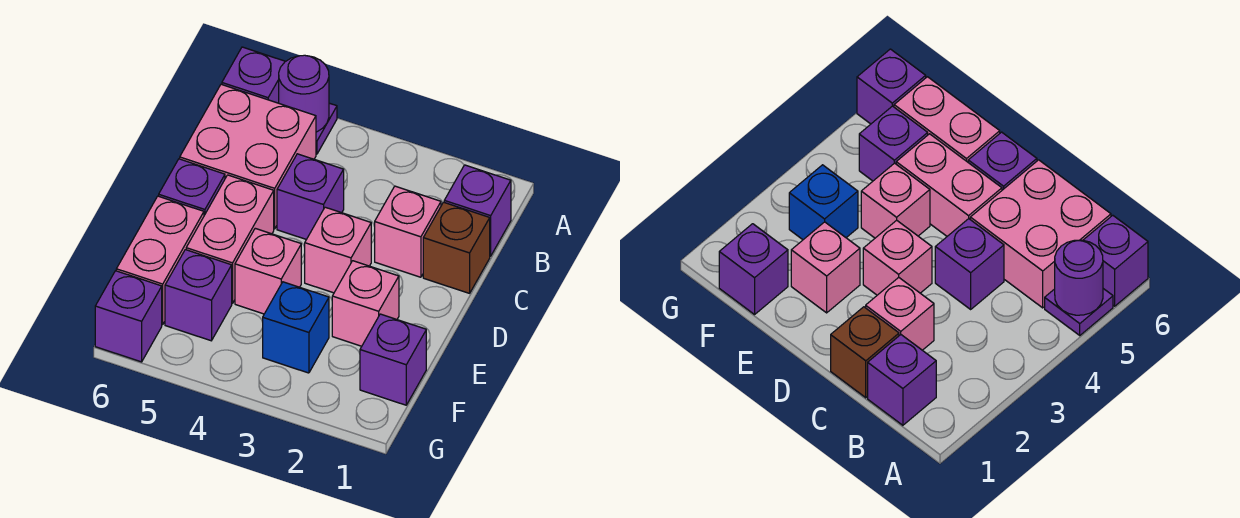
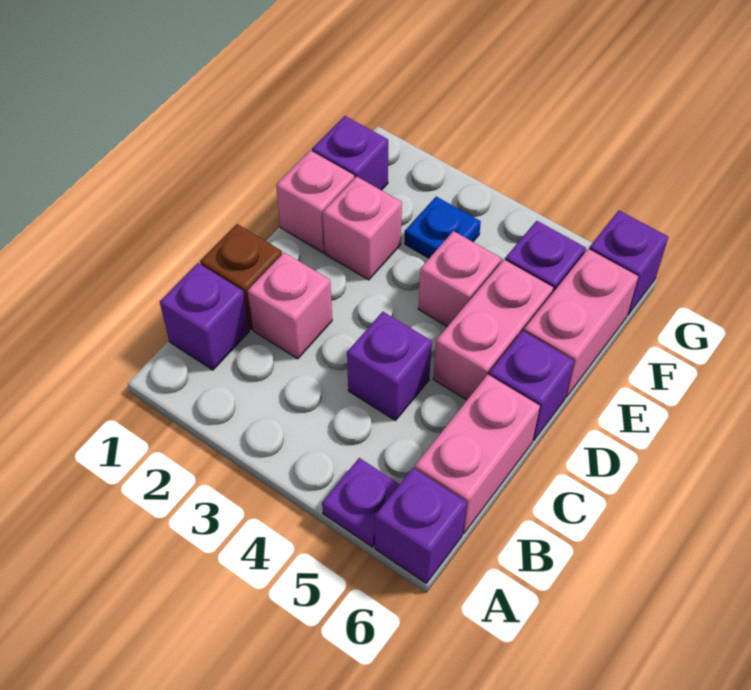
purple round brick A5 level 2 -> none
pink brick B5:C6 level 1 -> pink brick B6:C6 level 1
pink brick D3 level 1 -> pink brick E1 level 1
blue brick F3 level 1 -> blue plate F3 level 1

